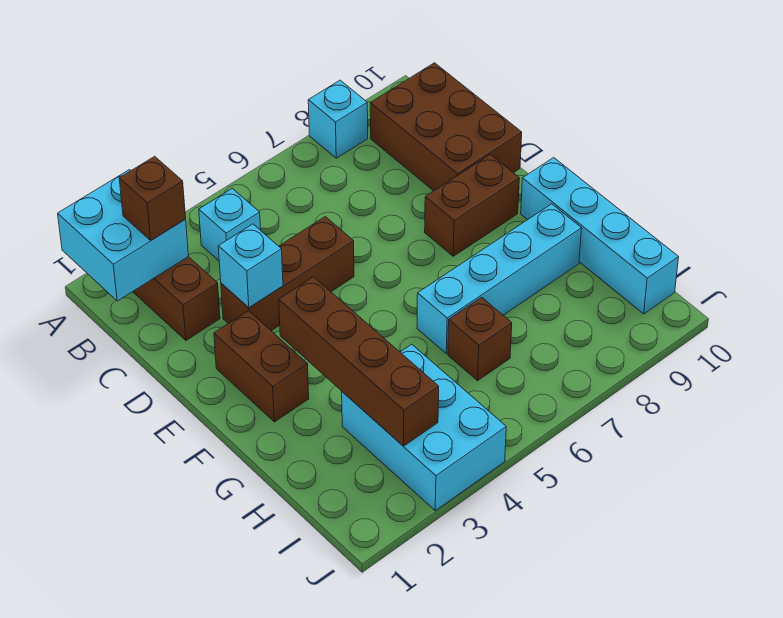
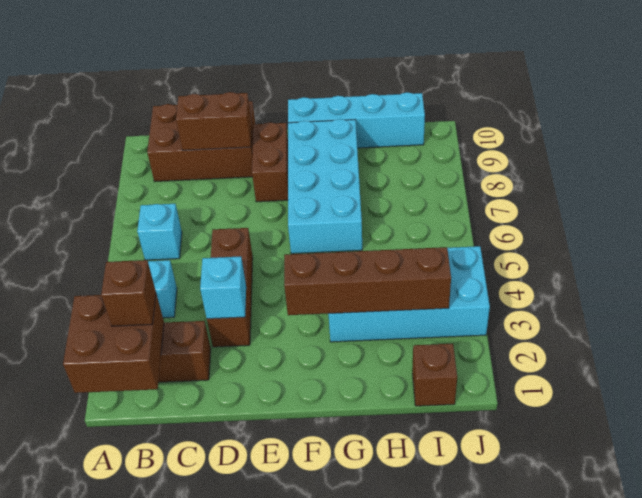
cyan brick A1:B2 level 2 -> brown brick A1:B2 level 2
cyan brick A8 level 1 -> cyan brick B6 level 1
brown brick E2:F2 level 1 -> brown brick C9:D9 level 2
cyan brick G6:G9 level 1 -> cyan brick F6:G9 level 1
cyan brick H3:J4 level 1 -> cyan brick G3:J4 level 1
brown brick H6 level 1 -> brown brick I1 level 1

